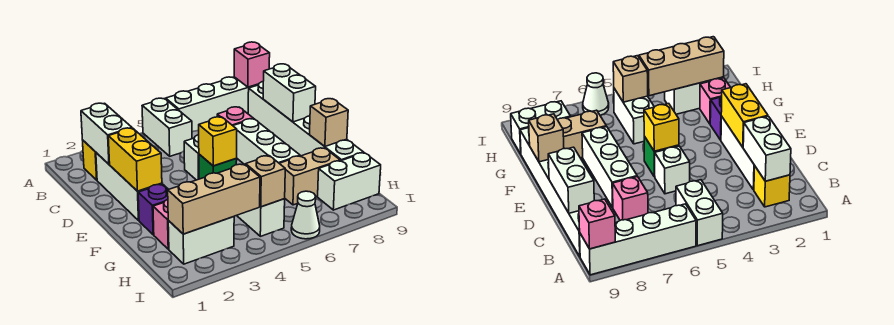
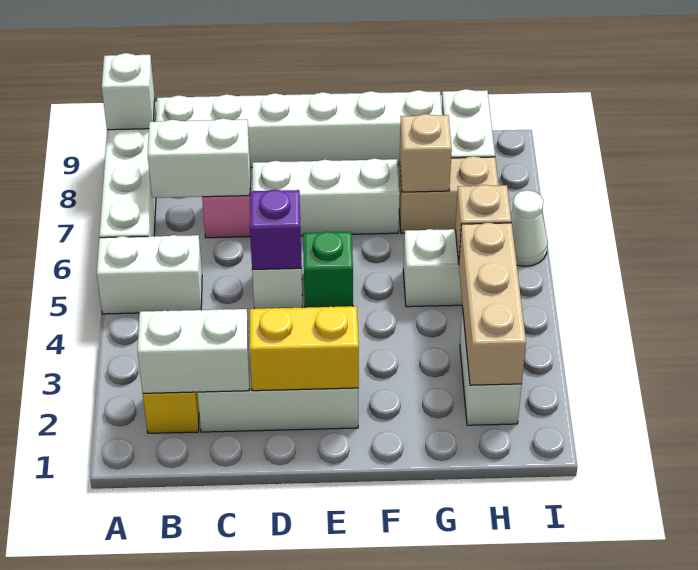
pink brick A9 level 2 -> white brick A9 level 2
white brick C9:D9 level 2 -> white brick B7:C7 level 2
yellow brick E5 level 2 -> none
purple brick F2 level 1 -> purple brick D5 level 2
tan brick F9 level 2 -> tan brick G7 level 2
pink brick G2 level 1 -> none
tan brick G7:G8 level 1 -> tan brick G7:H7 level 1

